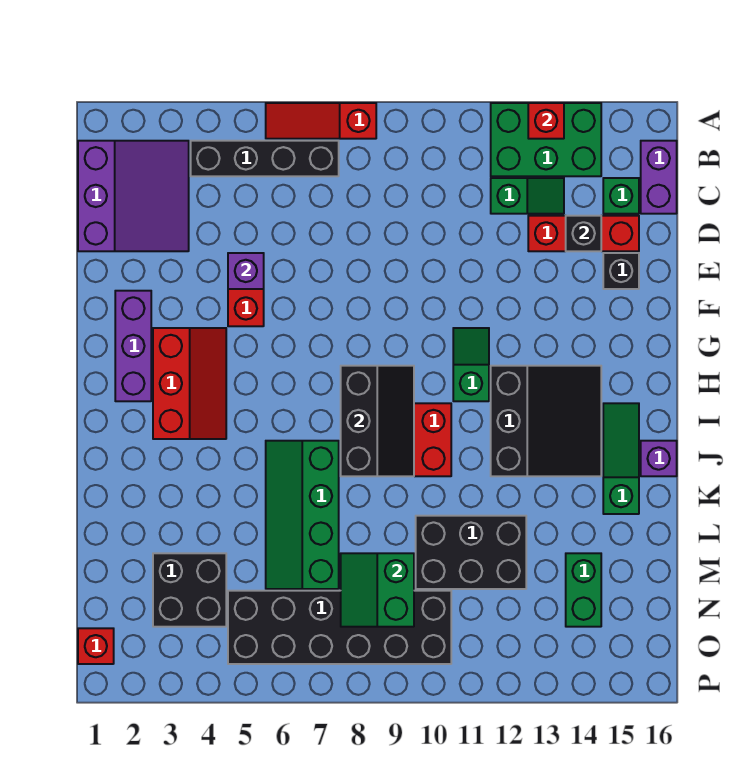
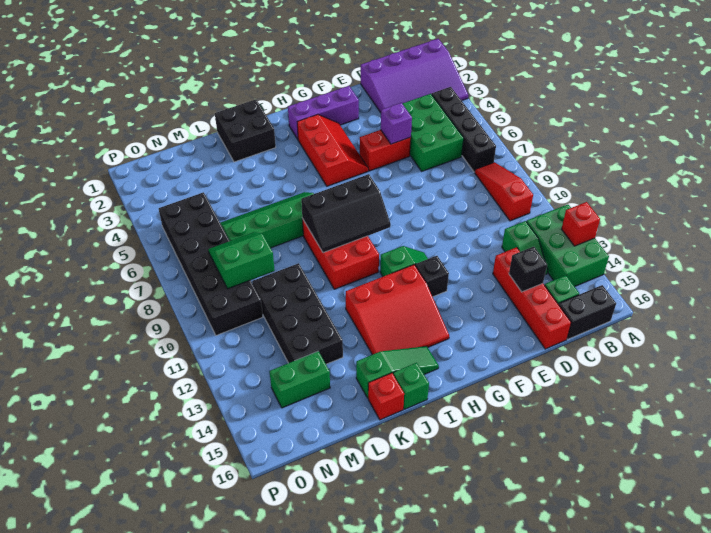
red slope A6:A8 level 1 top 8 -> red slope B8:B10 level 1 top 10
purple slope B1:D3 level 1 top 1 -> purple slope A1:D3 level 1 top 1
purple brick B16:C16 level 1 -> black brick B16:C16 level 1
none -> green brick C4:D6 level 1
red brick D13:D15 level 1 -> red brick D13:D16 level 1
black brick E15 level 1 -> black brick G12 level 1
red slope G3:I4 level 1 top 3 -> red slope G3:H5 level 1 top H
black slope H12:J14 level 1 top 12 -> red slope H12:J14 level 1 top 12
purple brick J16 level 1 -> green brick J16 level 1
black brick L10:M12 level 1 -> black brick L10:M13 level 1
black brick M3:N4 level 1 -> black brick J1:K2 level 1
red brick O1 level 1 -> red brick K16 level 1

